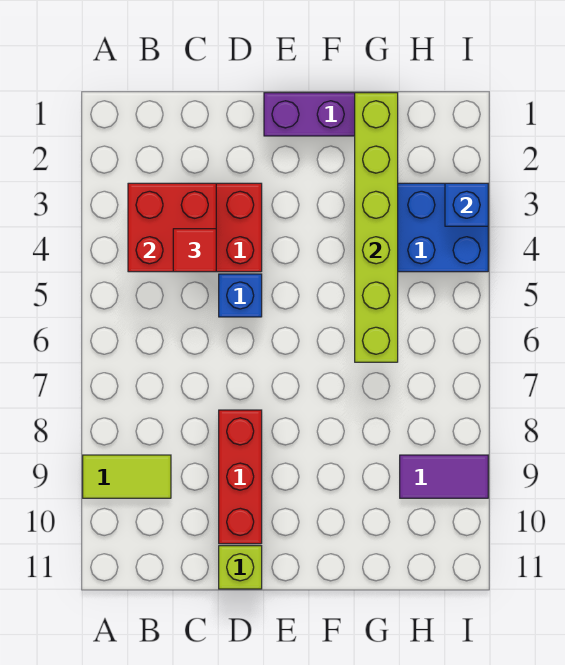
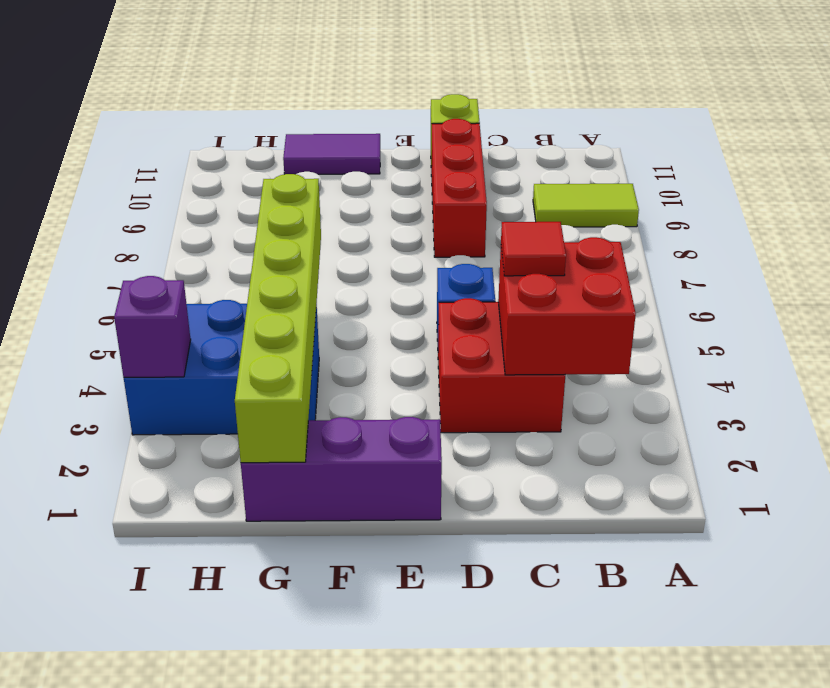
purple tile H9:I9 level 1 -> purple tile F11:G11 level 1
blue brick I3 level 2 -> purple brick I3 level 2

